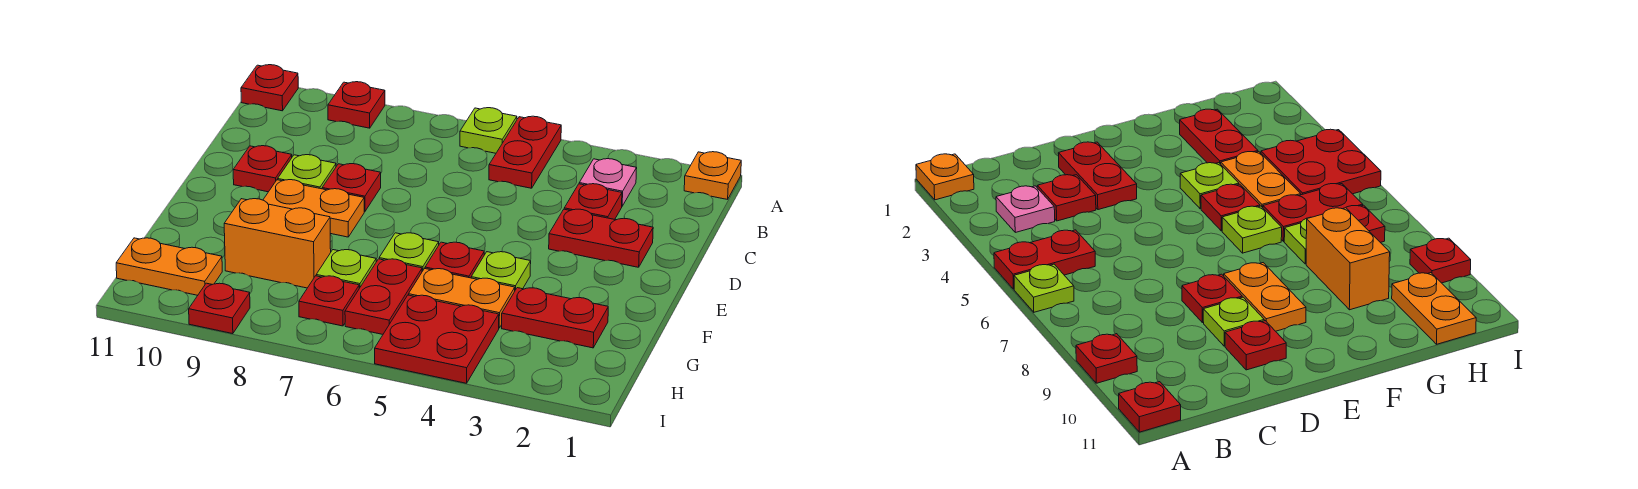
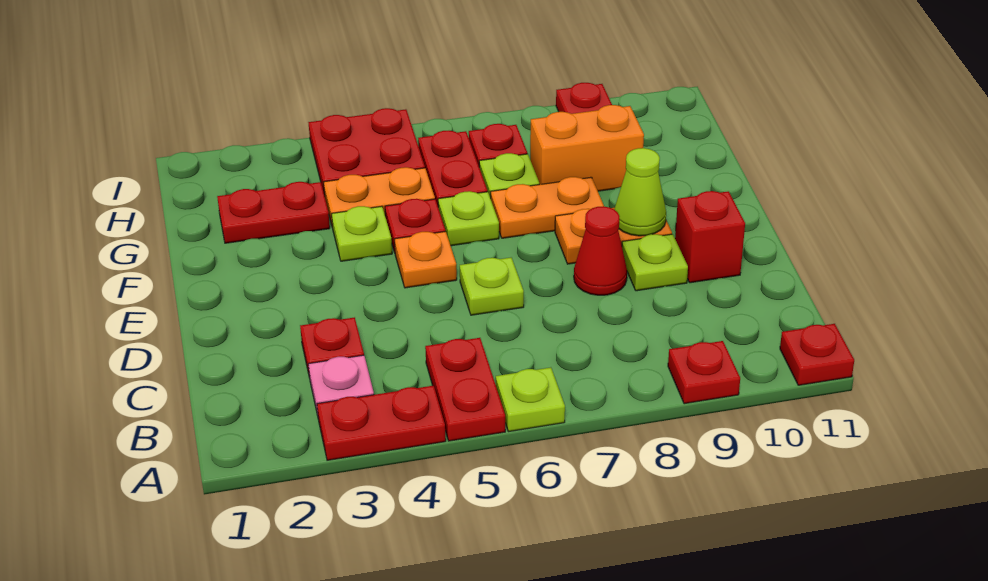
orange plate A1 level 1 -> orange plate E5 level 1
red plate D2:D3 level 1 -> red plate A3:A4 level 1
none -> lime plate D6 level 1
red plate D8 level 1 -> red cone D8 level 1
red plate D10 level 1 -> red brick D10 level 1
none -> lime cone E9 level 2
orange plate H10:H11 level 1 -> orange plate F7:F8 level 1

